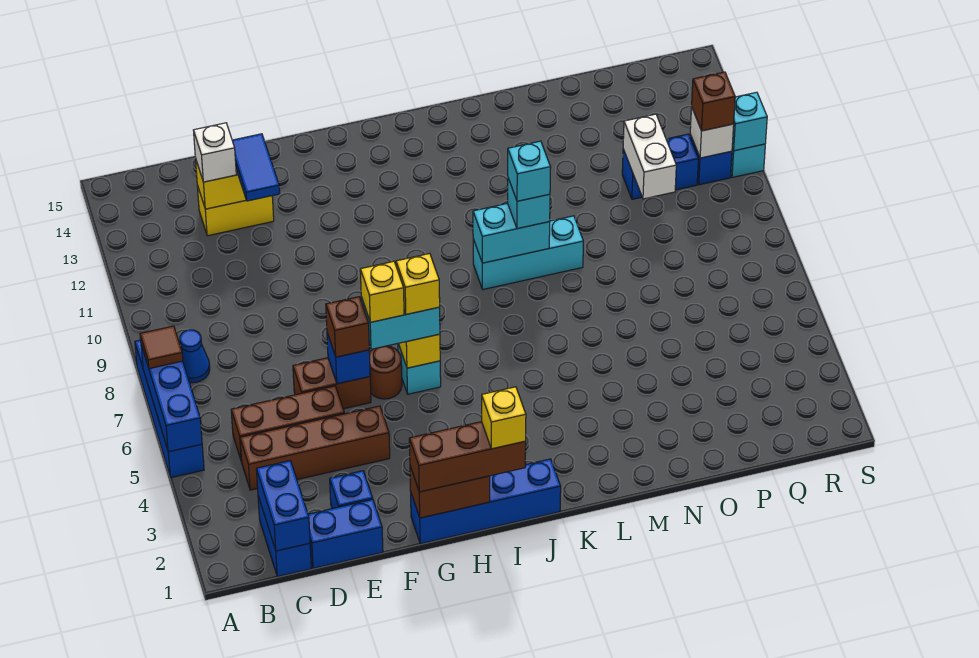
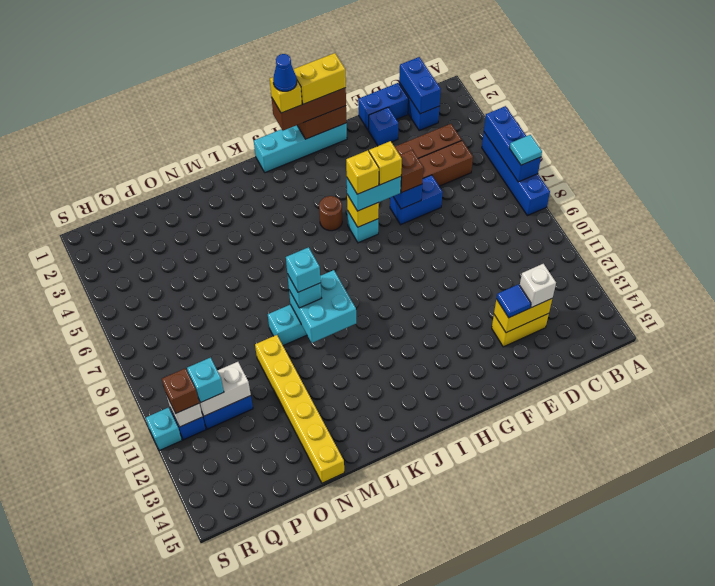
brown tile A7 level 3 -> cyan tile A7 level 3
blue cone B8 level 1 -> blue cone I1 level 5
brown brick E6:F6 level 1 -> blue brick E6:F6 level 1
blue tile E12:E13 level 3 -> blue tile E13 level 3
blue brick G1:J1 level 1 -> cyan brick G1:J1 level 1
none -> yellow brick G1:H1 level 4
brown round brick G6 level 1 -> brown round brick I5 level 1
cyan brick K9:L9 level 2 -> cyan brick K9:L10 level 2
none -> yellow brick N10:N15 level 1
white brick P10:P11 level 2 -> white brick P11:Q11 level 2
cyan brick S11 level 2 -> cyan brick Q11 level 3

